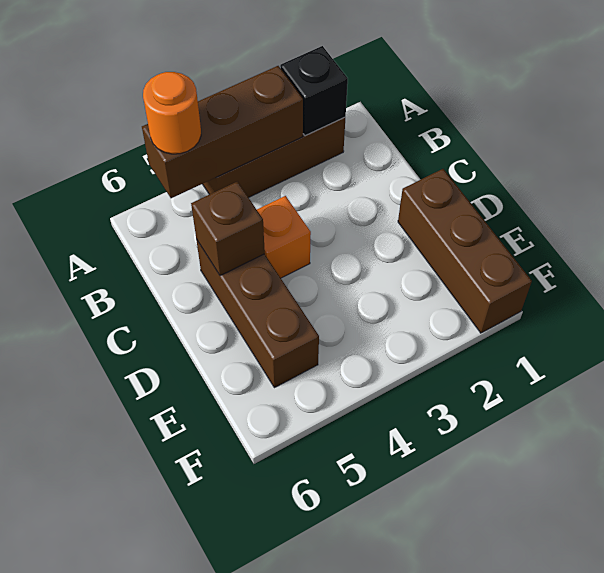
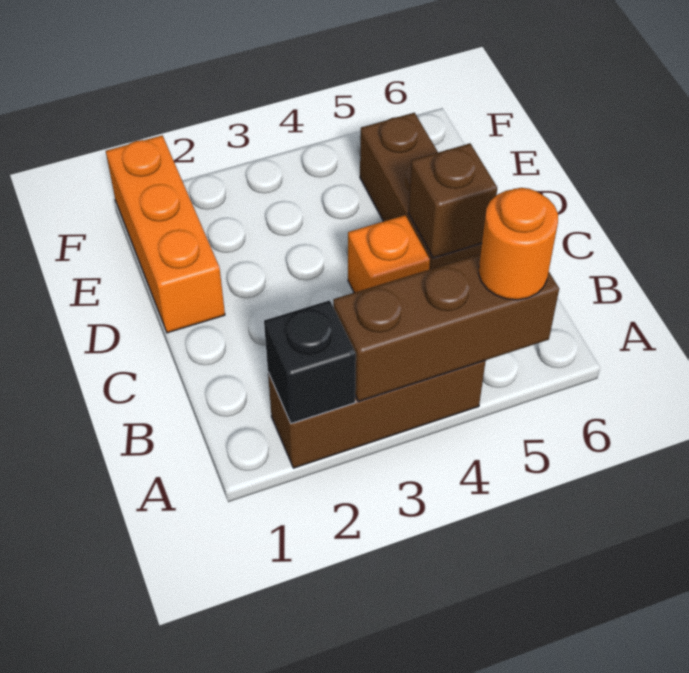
brown brick D1:F1 level 1 -> orange brick D1:F1 level 1

